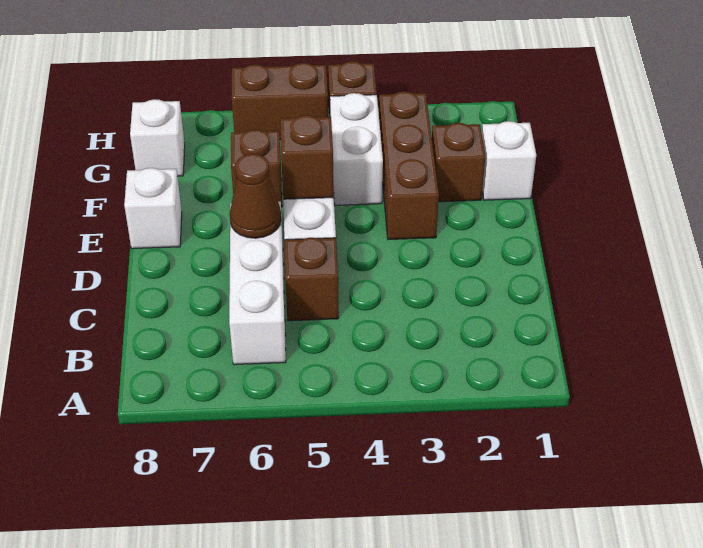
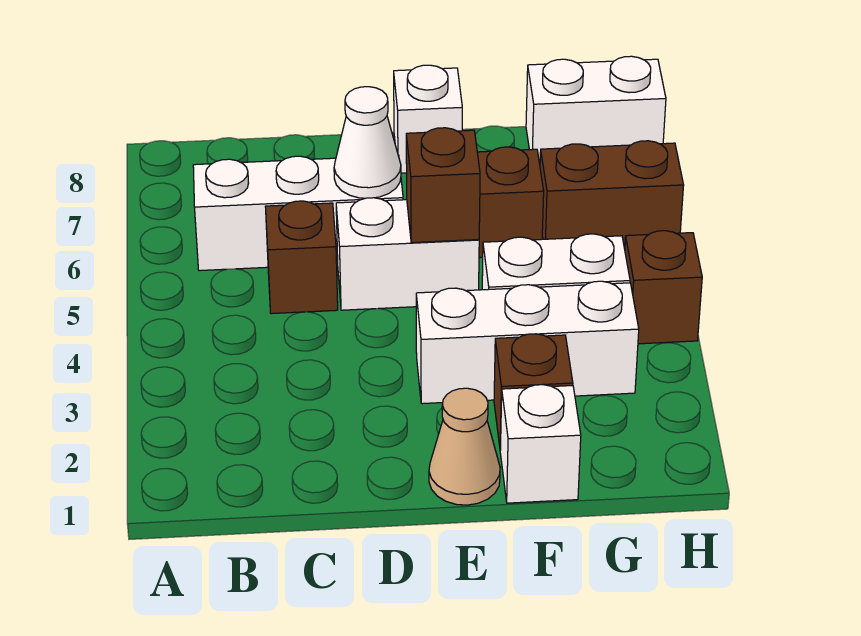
brown cone D6 level 2 -> white cone D6 level 2
none -> tan cone E1 level 1
brown brick E3:G3 level 1 -> white brick E3:G3 level 1
white brick G8 level 1 -> white brick G8:H8 level 1
brown brick H5:H6 level 1 -> brown brick G6:H6 level 1

